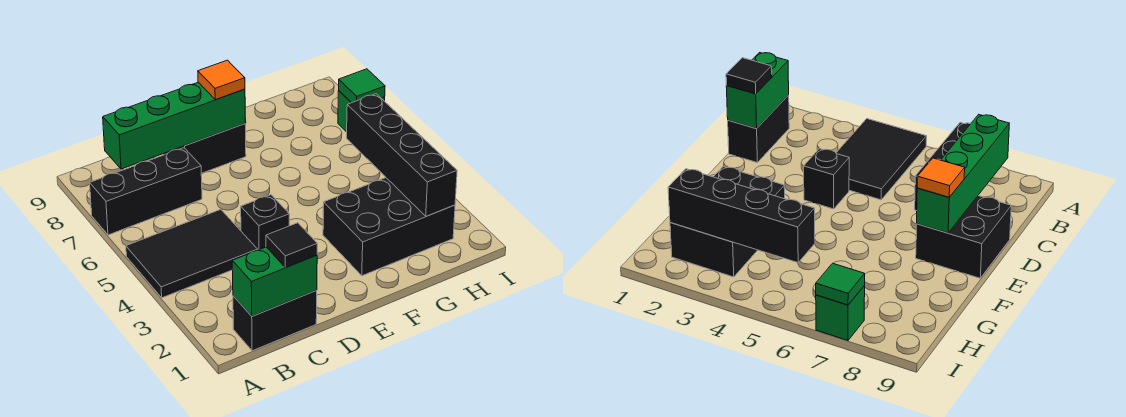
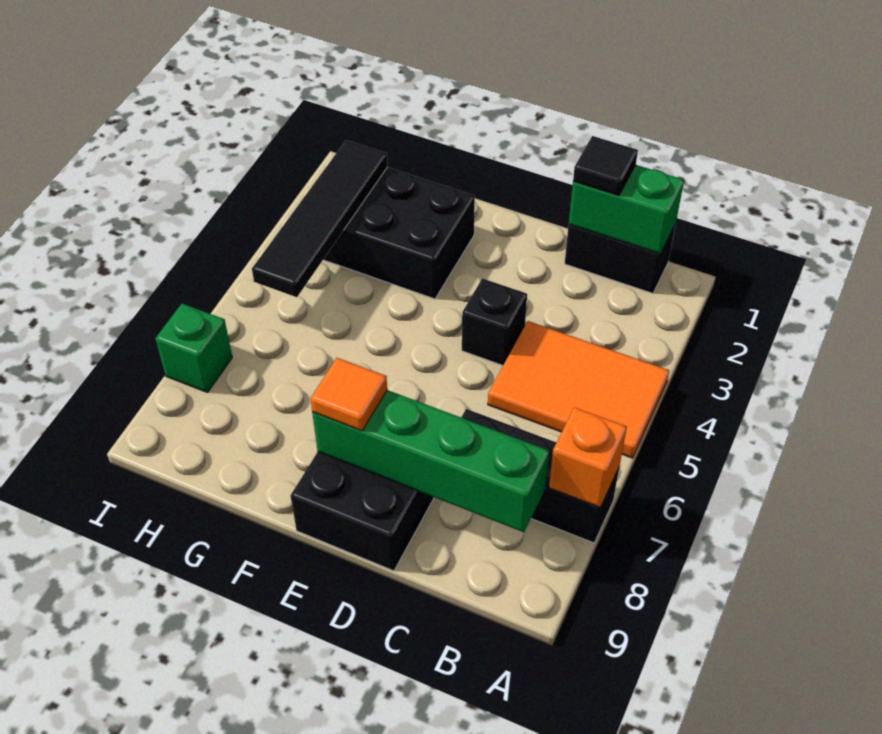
black tile A4:C5 level 1 -> orange tile A4:C5 level 1
none -> orange brick A7 level 2
black brick H2:H5 level 2 -> black tile H2:H5 level 2
green tile I7 level 2 -> none

